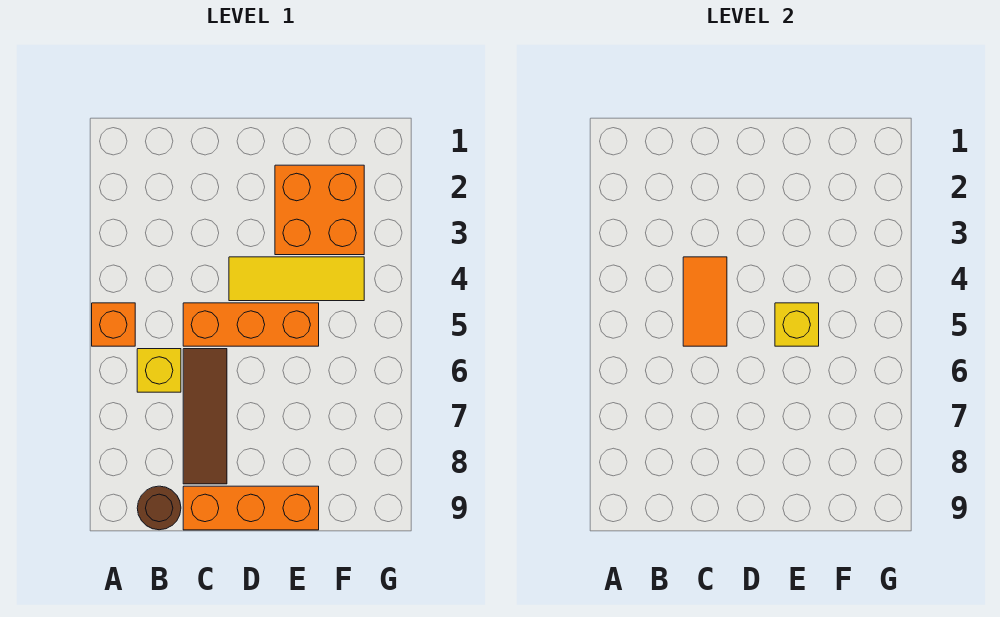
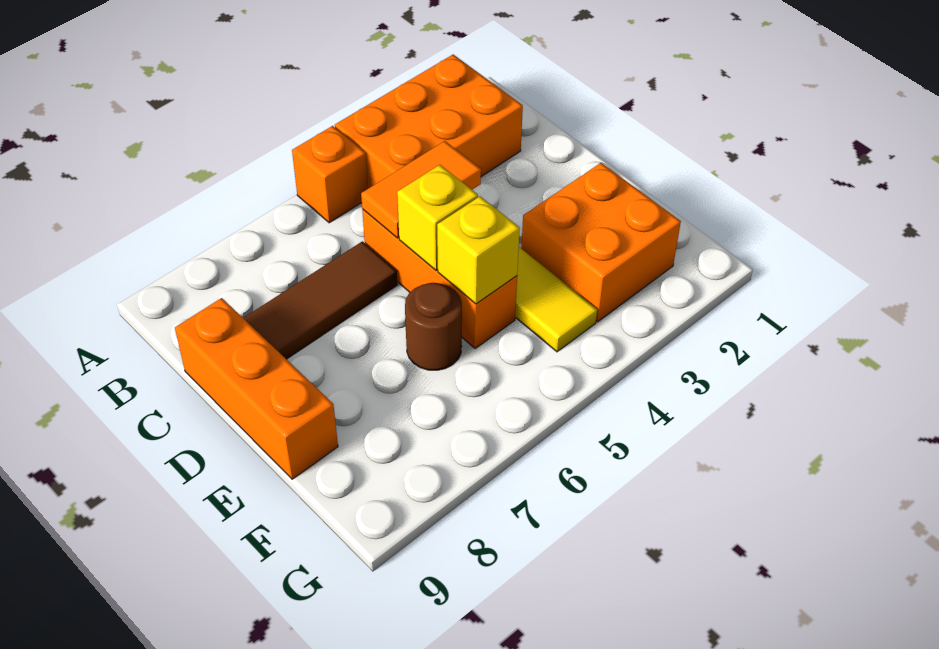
none -> orange brick A2:B4 level 1
yellow brick B6 level 1 -> yellow brick D5 level 2
brown round brick B9 level 1 -> brown round brick E6 level 1

